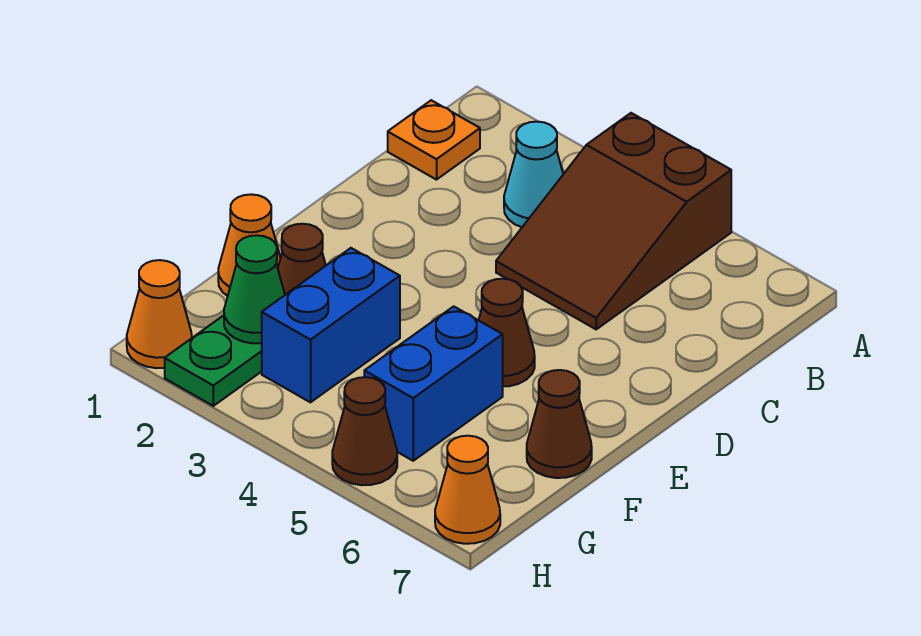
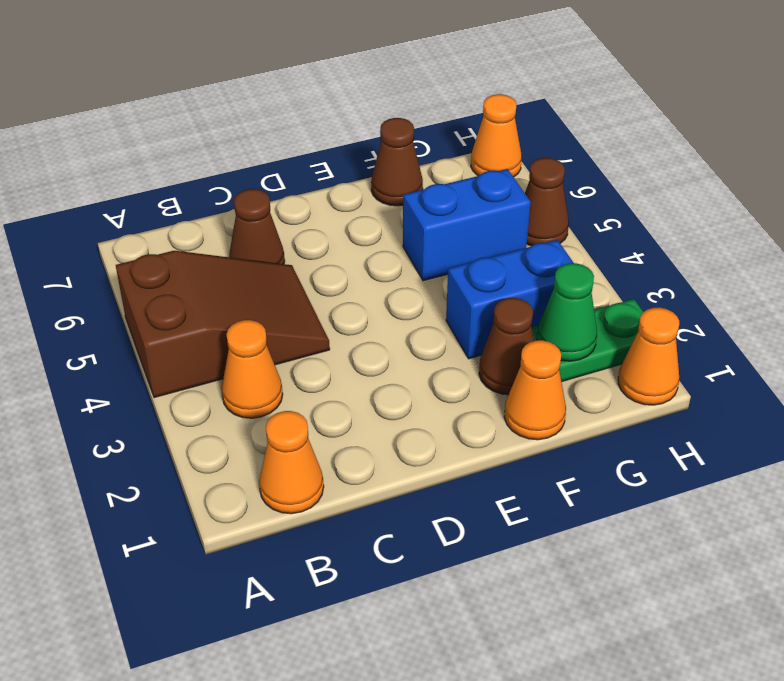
orange plate B1 level 1 -> orange cone B1 level 1
cyan cone B3 level 1 -> orange cone B3 level 1
brown cone E5 level 1 -> brown cone C6 level 1

